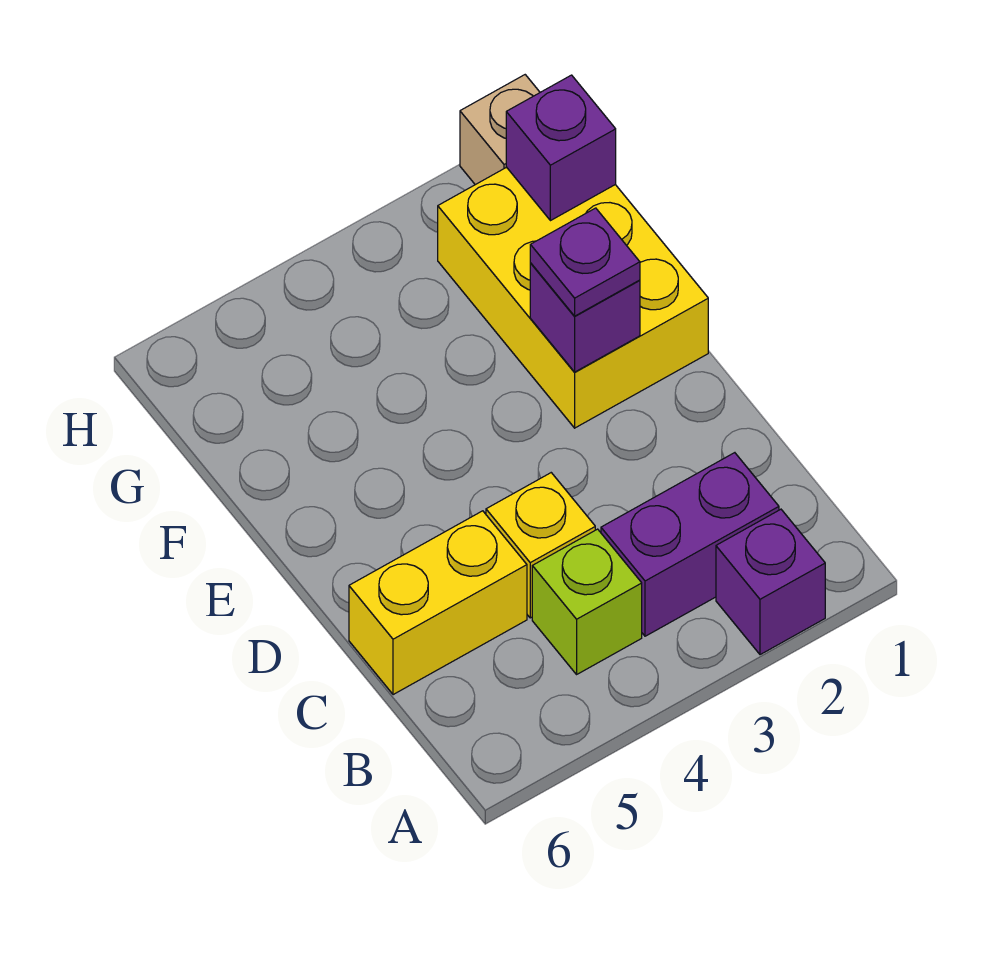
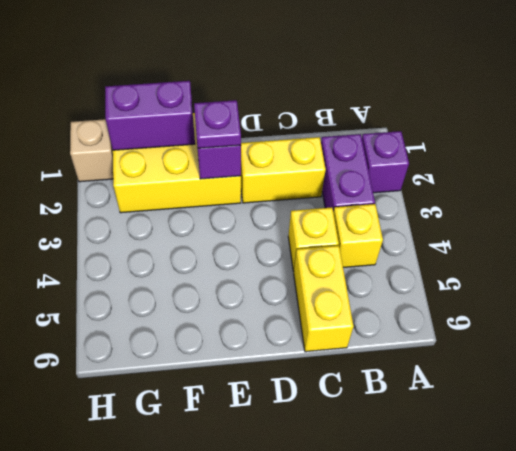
lime brick B4 level 1 -> yellow brick B4 level 1
none -> yellow brick C2:D2 level 1
purple brick G1 level 2 -> purple brick F1:G1 level 2

